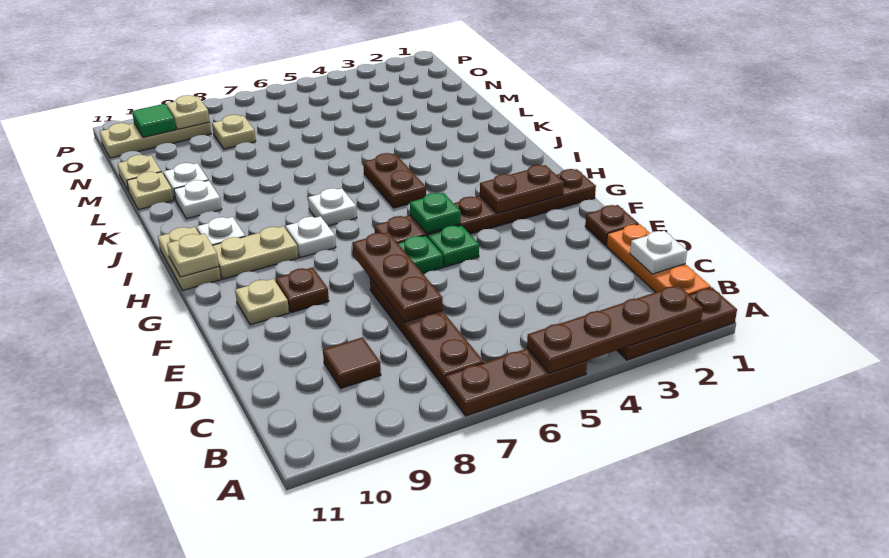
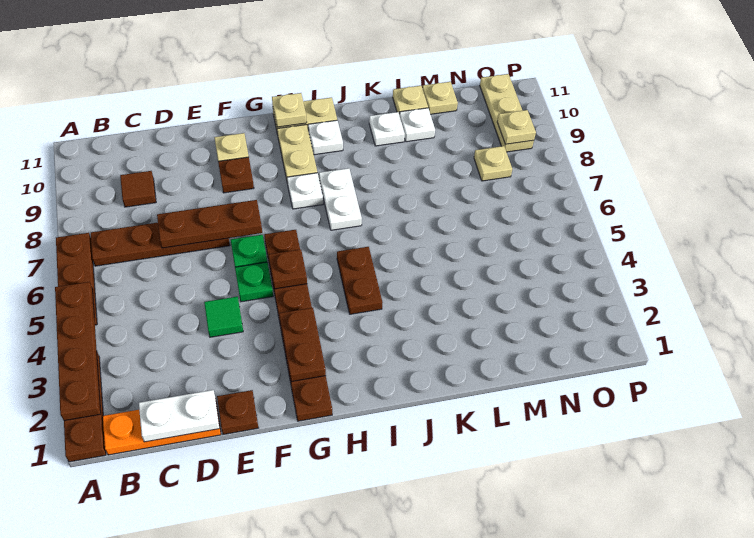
white plate C1 level 2 -> white plate C1:D1 level 2
green plate G5 level 2 -> brown plate G5 level 2
brown plate I5:J5 level 1 -> brown plate I4:I5 level 1
white plate I7 level 1 -> white plate I7:I8 level 1
green tile O10 level 2 -> green tile E4 level 1

